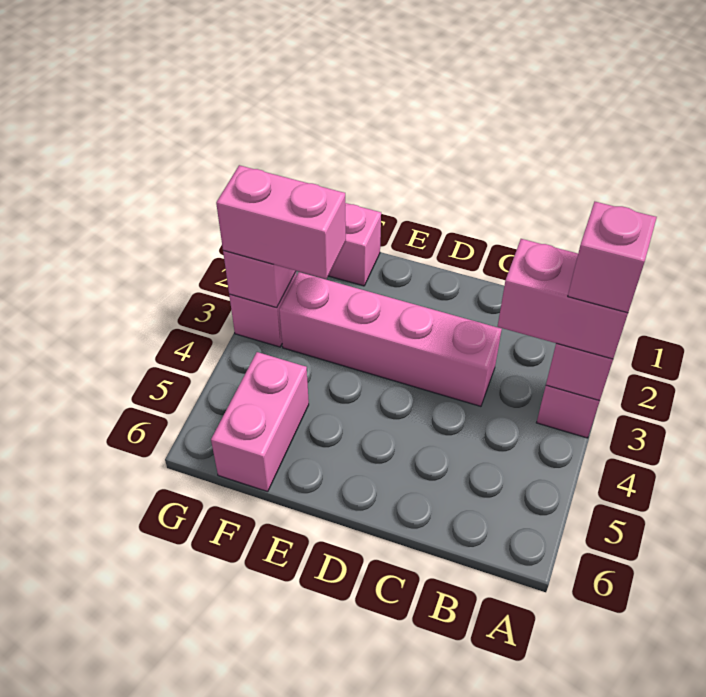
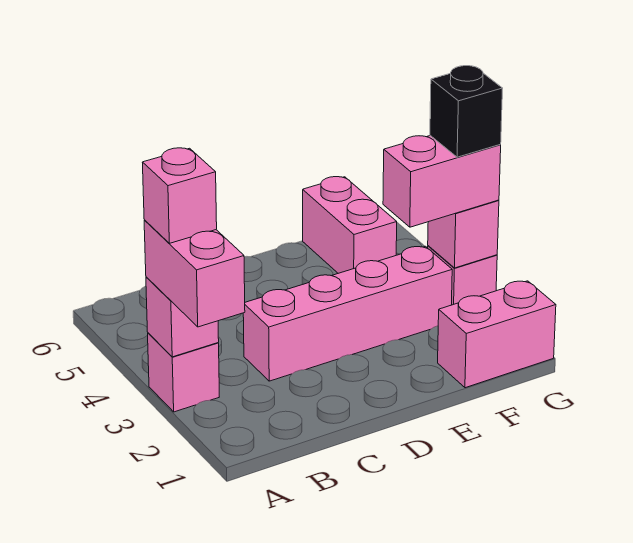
pink brick A3:B3 level 3 -> pink brick A2:A3 level 3
none -> black brick G3 level 4

